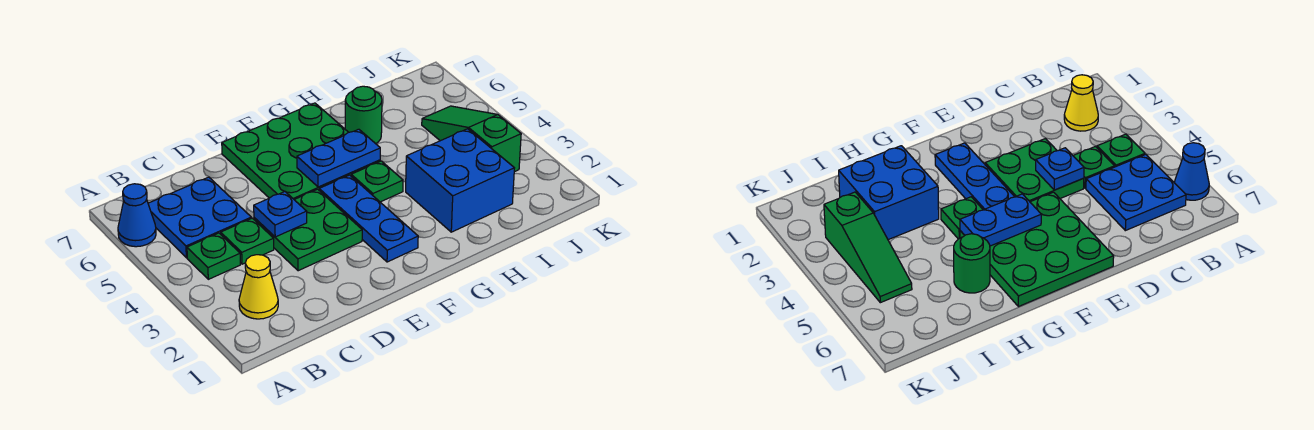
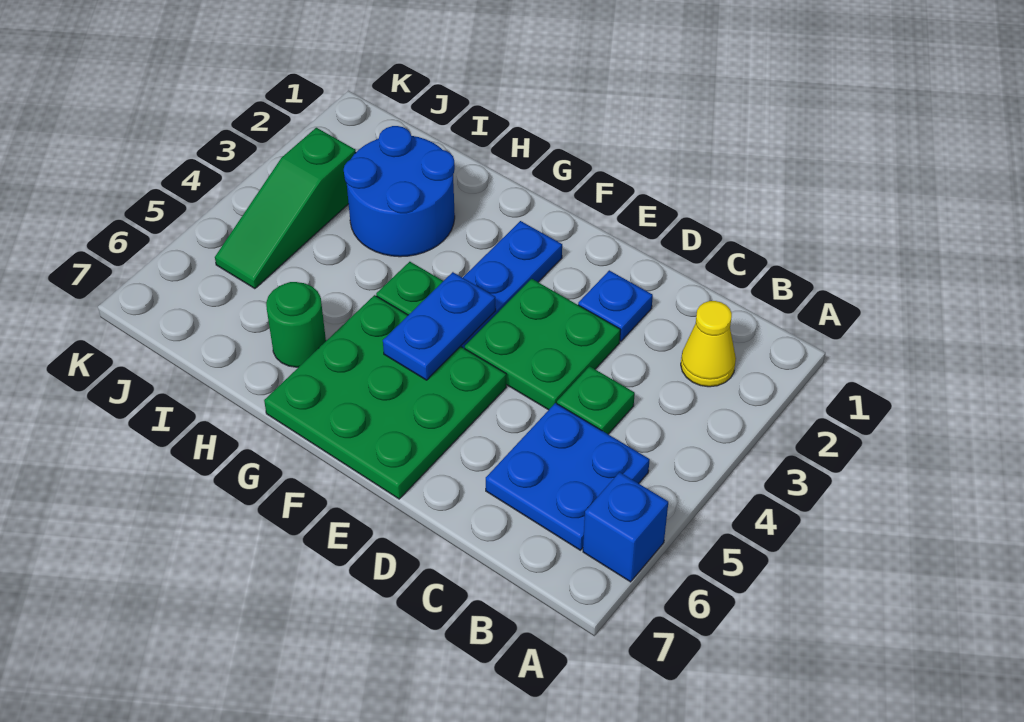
blue cone A6 level 1 -> blue brick A6 level 1
green plate B4 level 1 -> none
blue plate D4 level 2 -> blue plate D2 level 1
blue plate F5:G5 level 2 -> blue plate F4:F5 level 2
blue brick H2:I3 level 1 -> blue round brick H2:I3 level 1

